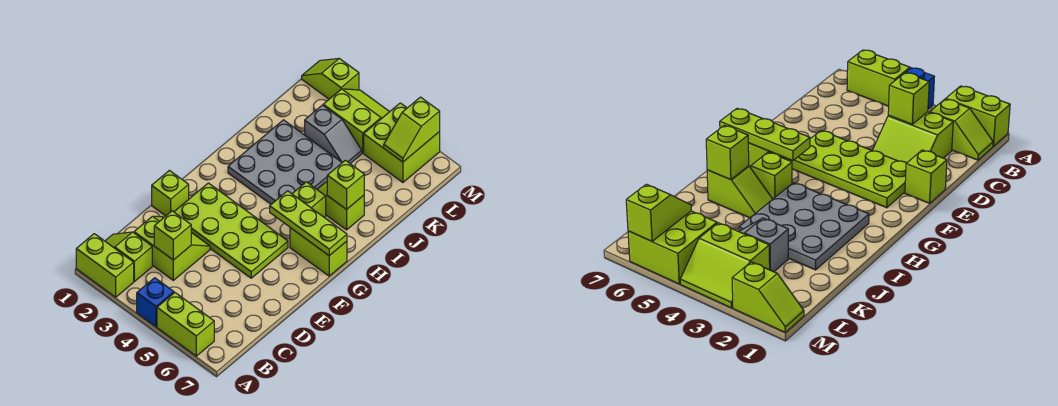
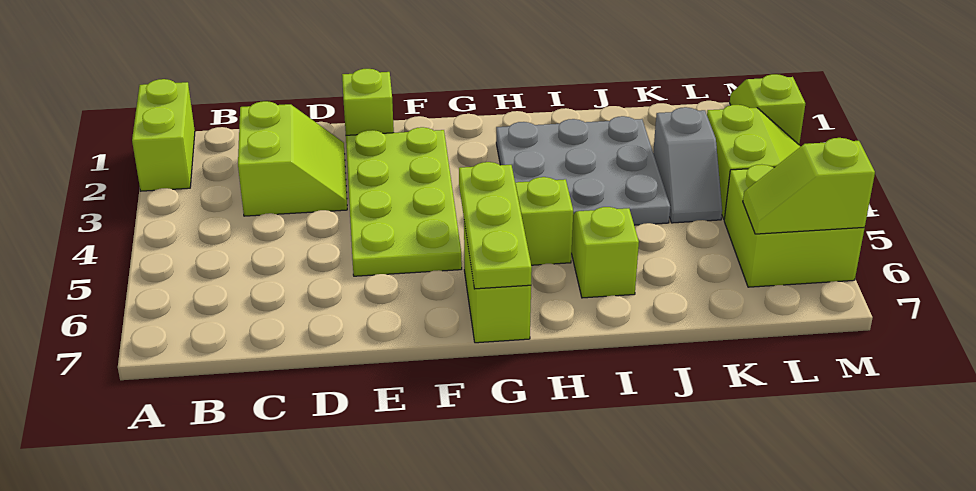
blue brick A4 level 1 -> none
lime brick A5:A6 level 1 -> none
lime slope B1:B2 level 1 top 2 -> none
lime brick C3 level 2 -> none
lime brick I6 level 2 -> none

